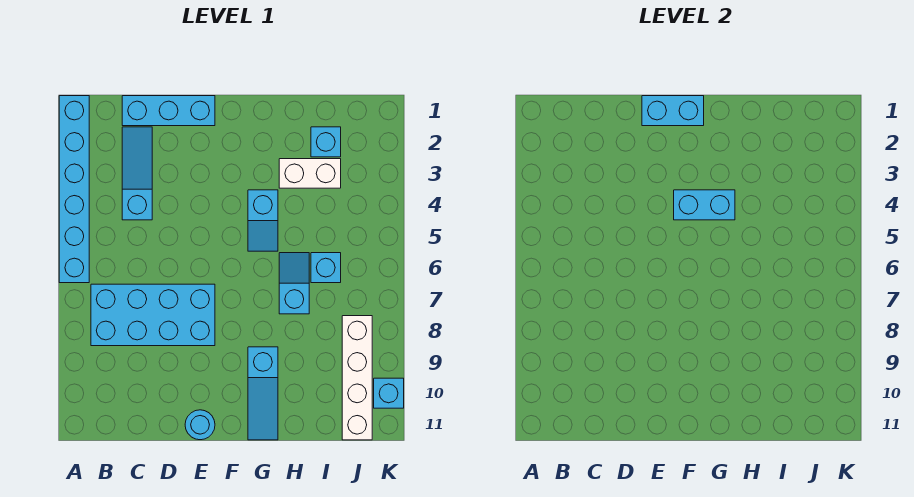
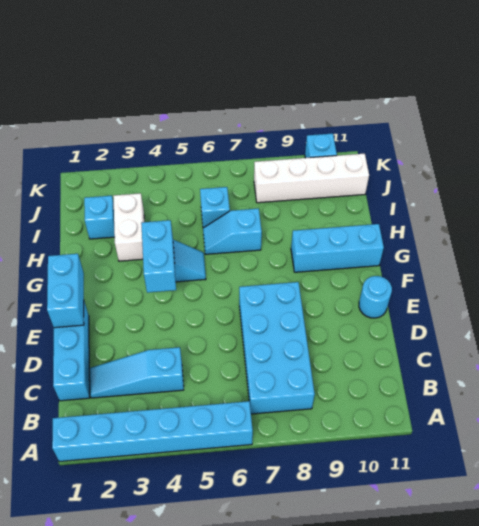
cyan slope G9:G11 level 1 top 9 -> cyan brick G9:G11 level 1

